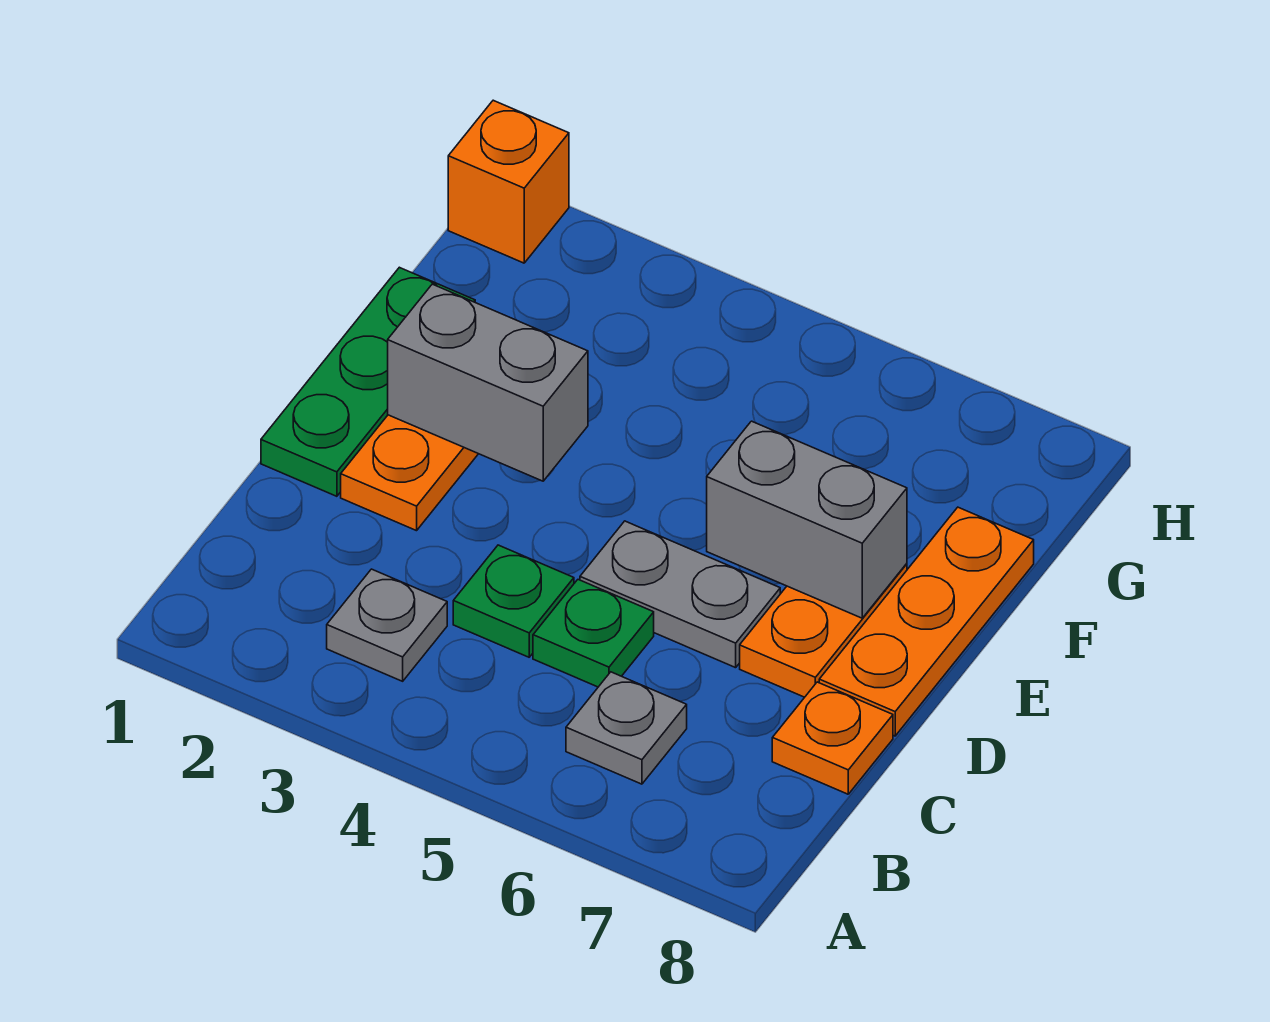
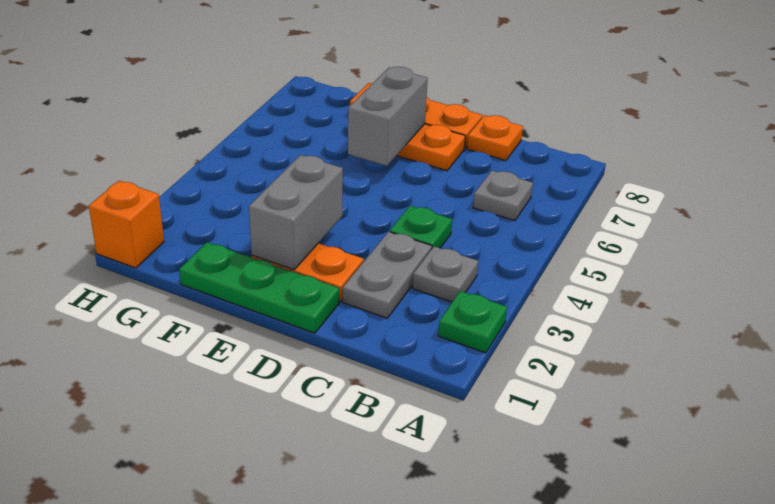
green plate C5 level 1 -> green plate A2 level 1
grey plate D5:D6 level 1 -> grey plate C2:C3 level 1

